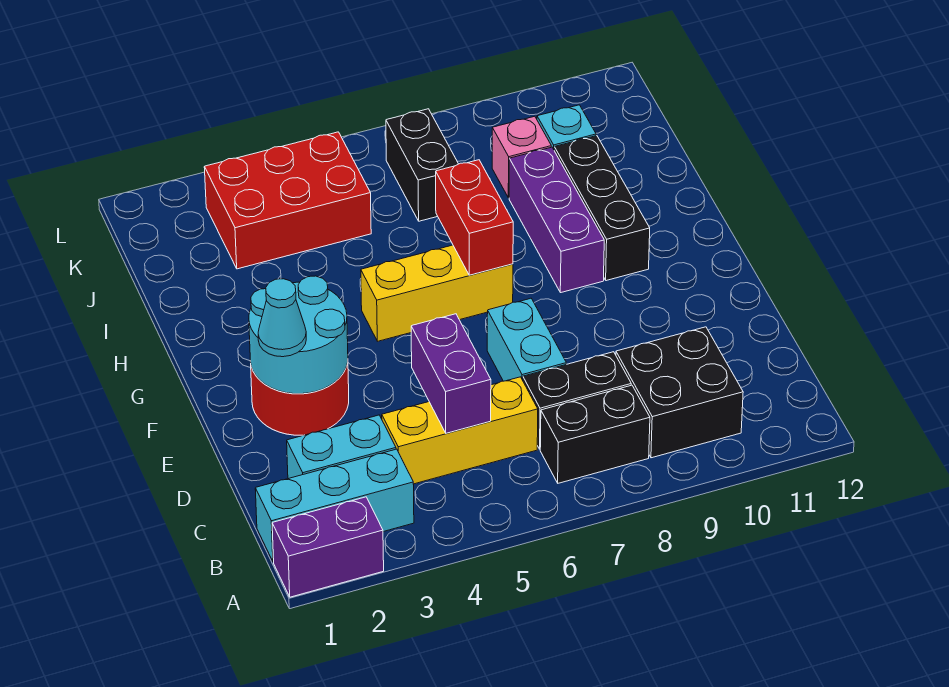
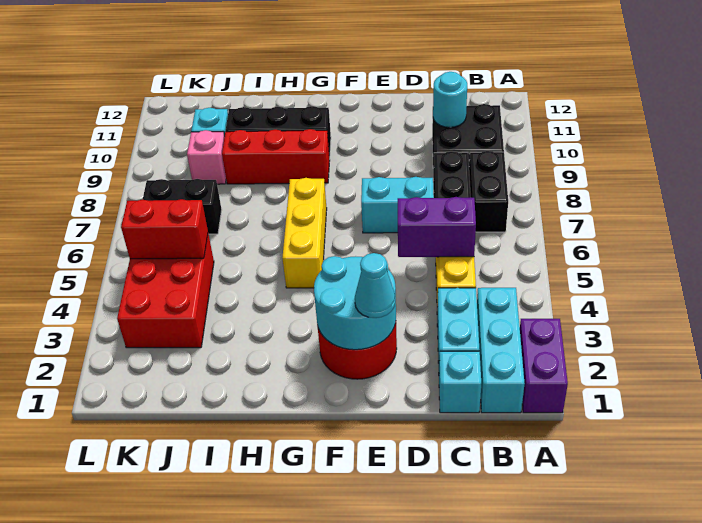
none -> cyan brick C1 level 1
none -> cyan round brick C10 level 2
red brick G7:H7 level 2 -> red brick J5:K5 level 2
purple brick G9:I9 level 1 -> red brick G9:I9 level 1

